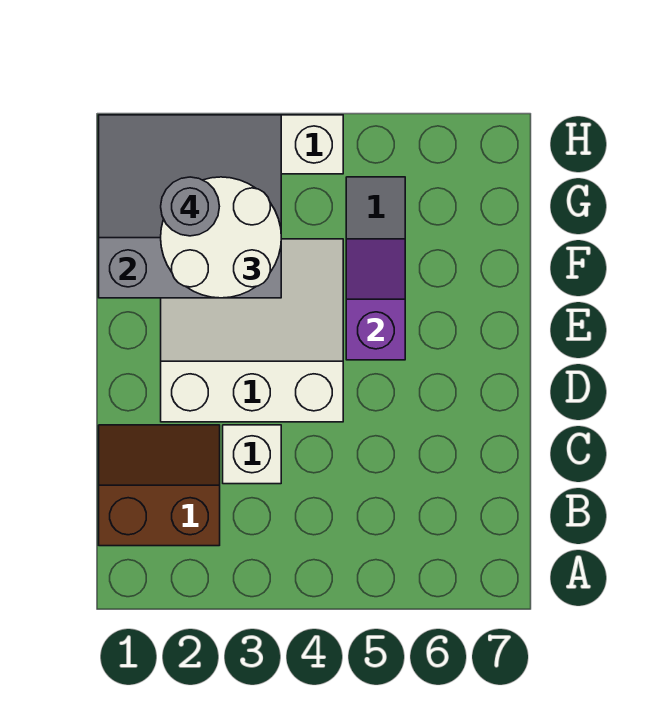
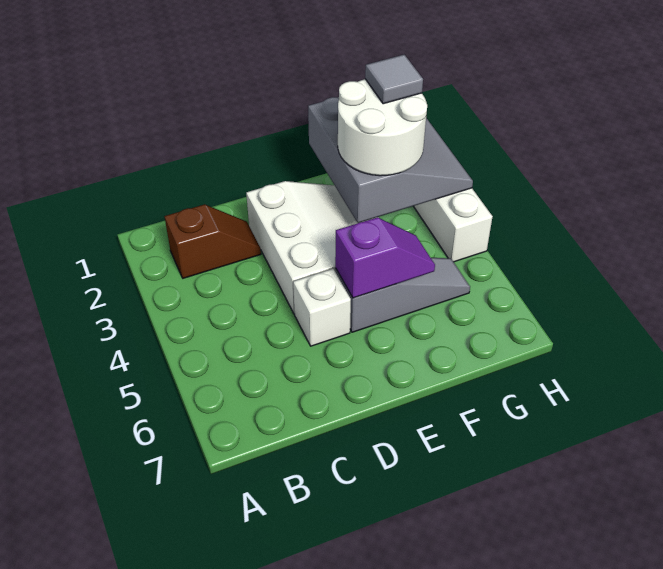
brown slope B1:C2 level 1 top B -> brown slope B2:C2 level 1 top B
white brick C3 level 1 -> white brick D5 level 1
grey round brick G2 level 4 -> grey tile G2 level 4

